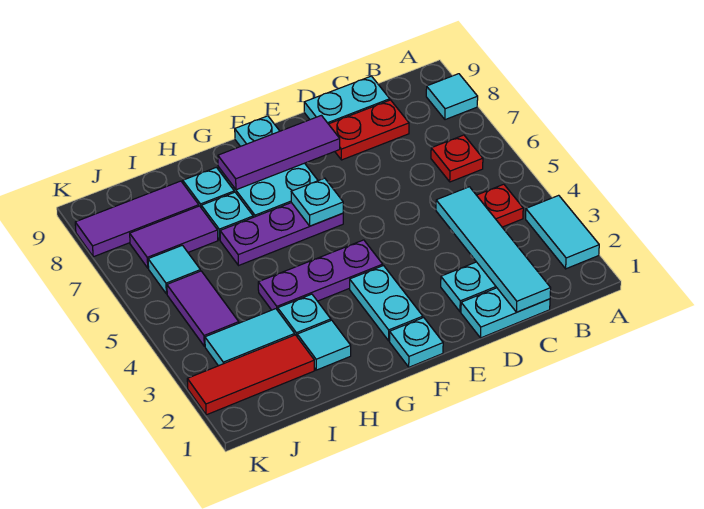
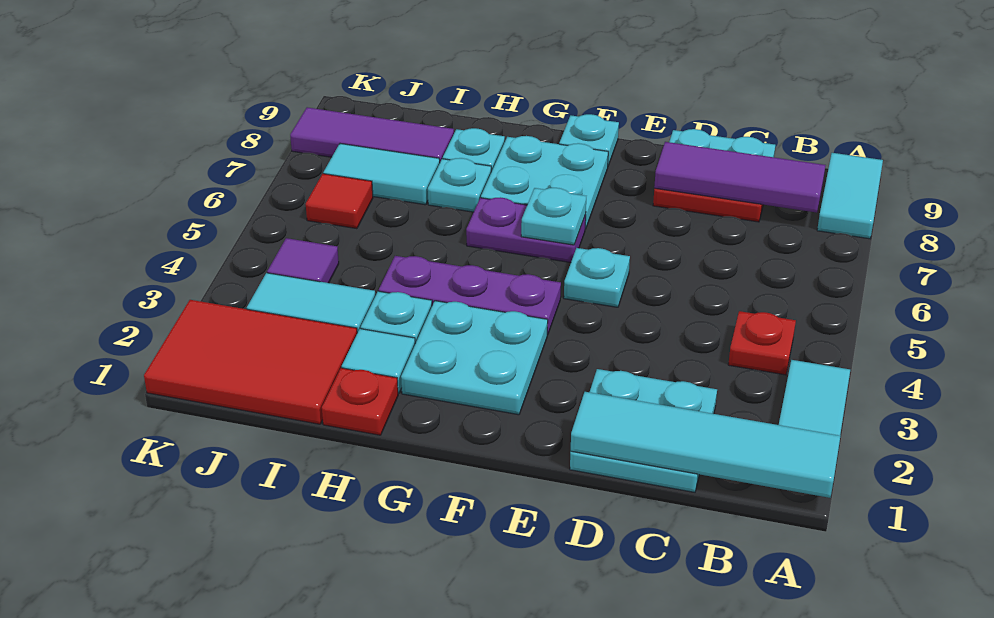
cyan tile A8 level 1 -> cyan tile A8:A9 level 1
red plate B6 level 1 -> red plate H1 level 1
cyan tile C1:C4 level 2 -> cyan tile A1:D1 level 2
purple tile E8:G8 level 2 -> purple tile B8:D8 level 2
cyan plate F1 level 1 -> cyan plate E5 level 1
cyan plate F2:F3 level 1 -> cyan plate F2:G3 level 1
purple plate F6:H6 level 1 -> purple plate F6:G6 level 1
red tile I2:K2 level 1 -> red tile I1:K2 level 1
purple tile I7:J7 level 1 -> cyan tile I7:J7 level 1
purple tile J4:J5 level 1 -> purple tile J4 level 1
cyan tile J6 level 1 -> red tile J6 level 1

